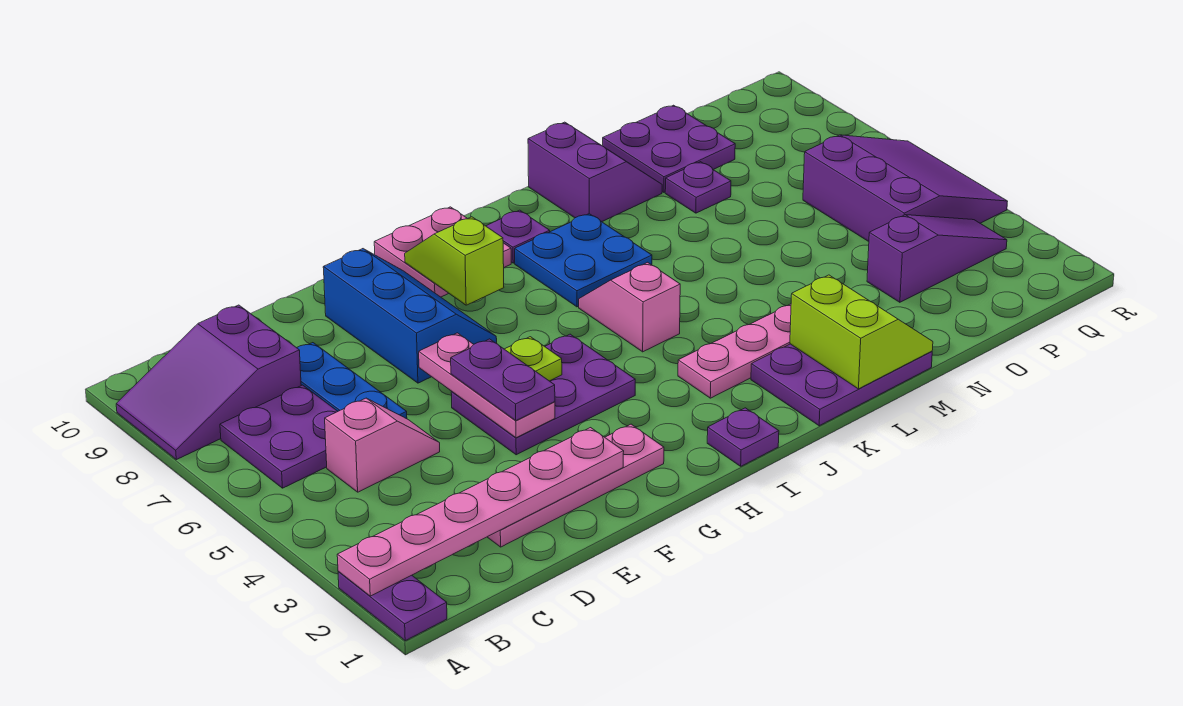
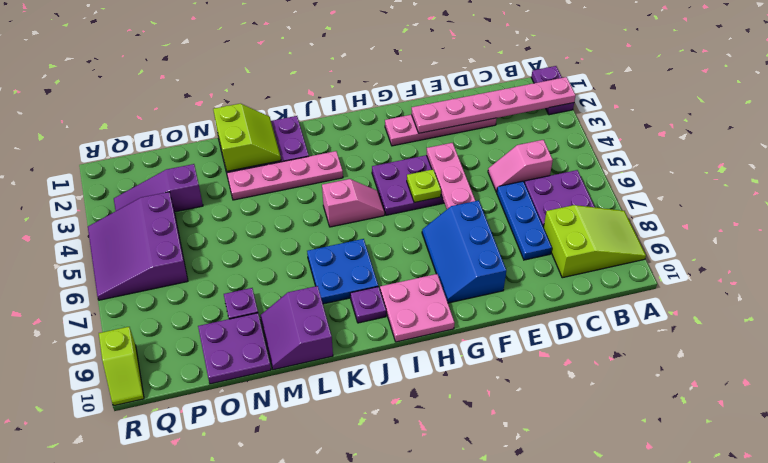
purple slope A8:C9 level 1 top C -> lime slope A8:C9 level 1 top C
purple plate F4:F5 level 3 -> none
lime slope H8:H9 level 2 top 8 -> lime slope R9:R10 level 1 top 9
purple plate I1 level 1 -> none
pink slope J5:J6 level 1 top 5 -> pink slope I5:J5 level 1 top J
lime slope L1:M2 level 2 top L -> lime slope L1:M2 level 2 top M

